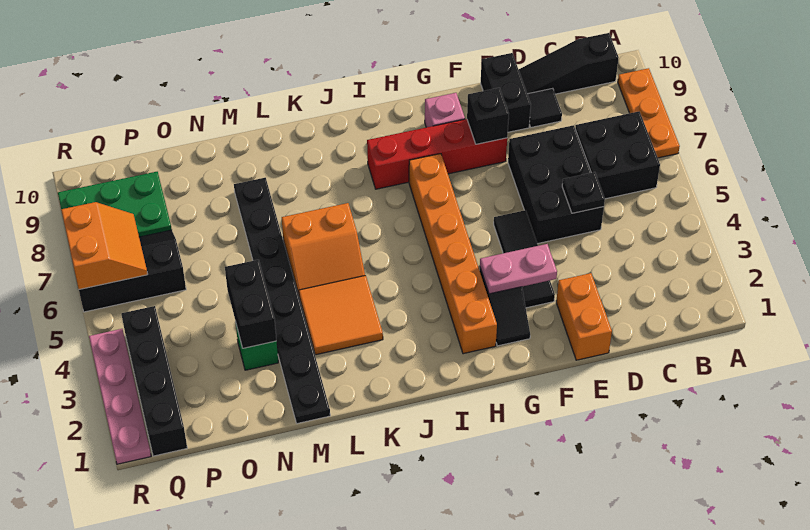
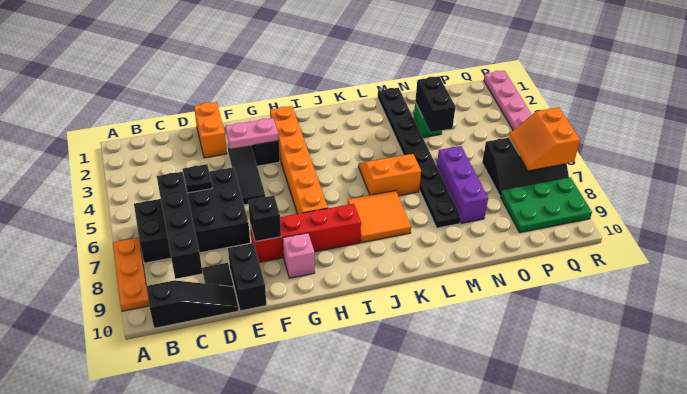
orange tile K3:L4 level 1 -> orange tile J7:K8 level 1
none -> purple brick N6:N8 level 1
black brick Q1:Q4 level 1 -> black brick C6:C9 level 2

